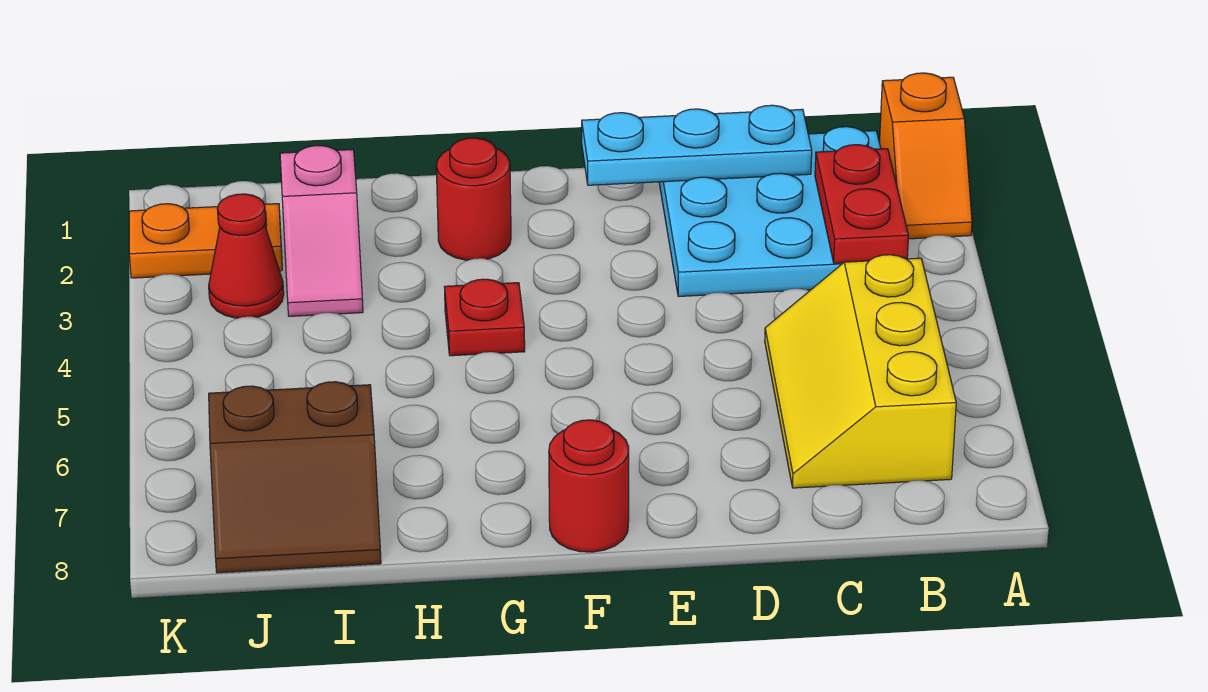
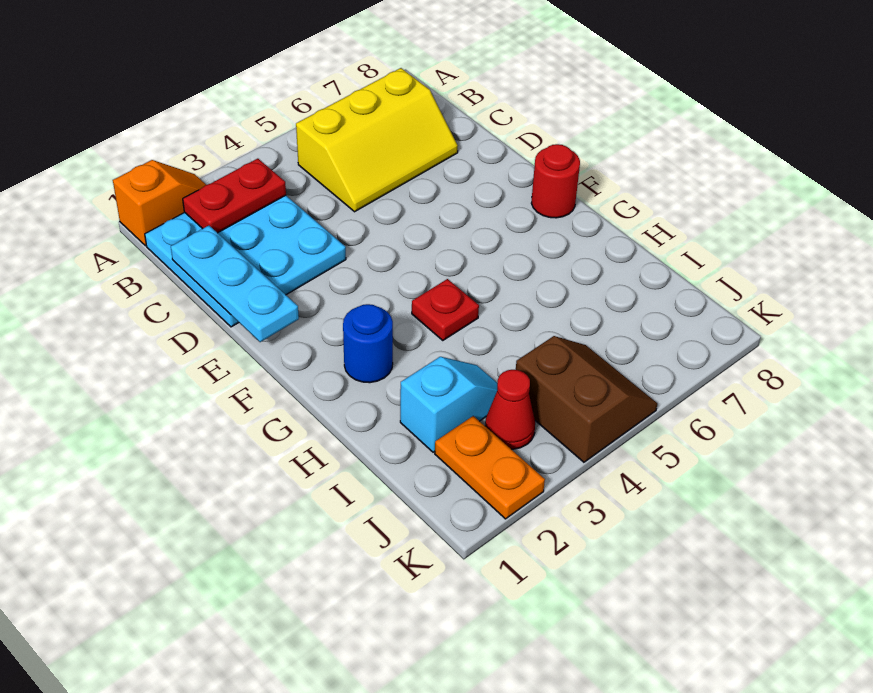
red round brick G2 level 1 -> blue round brick G2 level 1
pink slope I2:I3 level 1 top 2 -> cyan slope I2:I3 level 1 top 2
brown slope I7:J8 level 1 top 7 -> brown slope J4:K5 level 1 top 4

